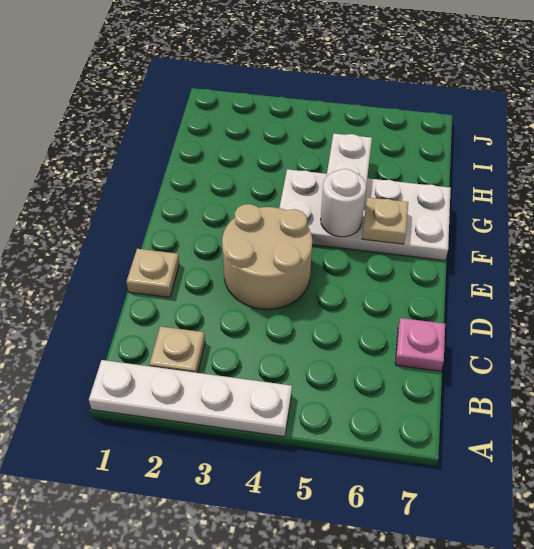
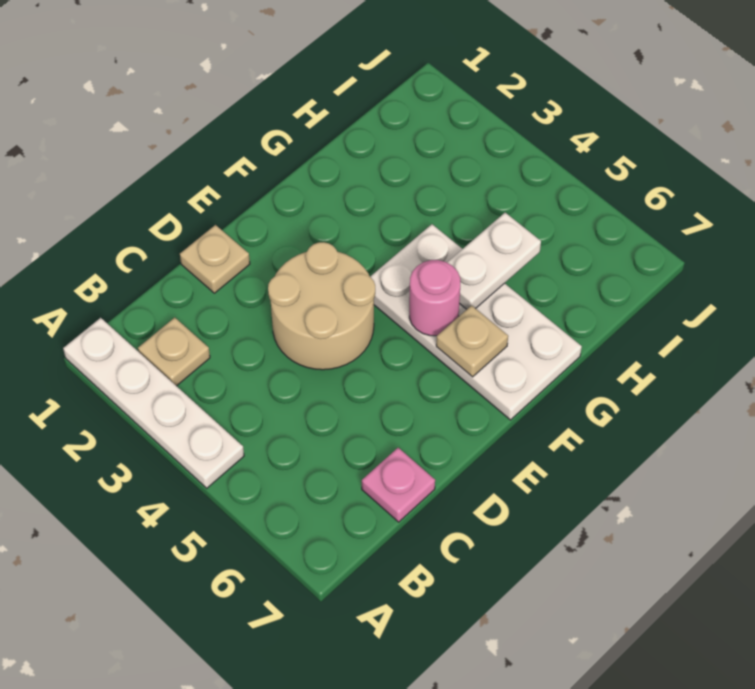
white round brick F5 level 2 -> pink round brick F5 level 2

